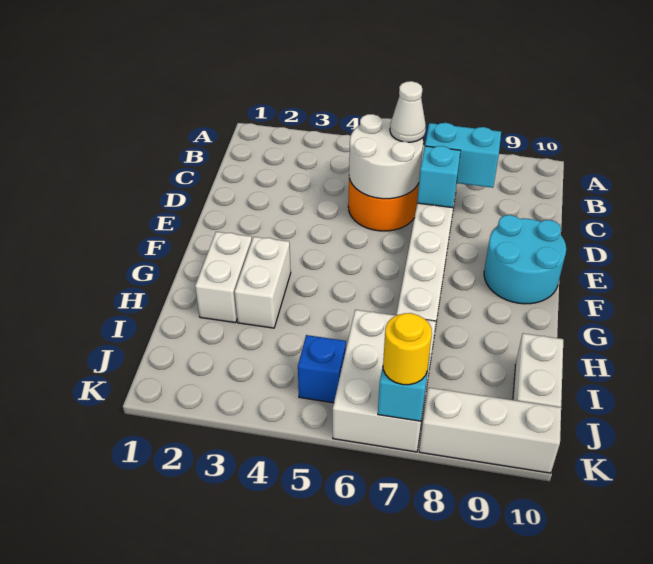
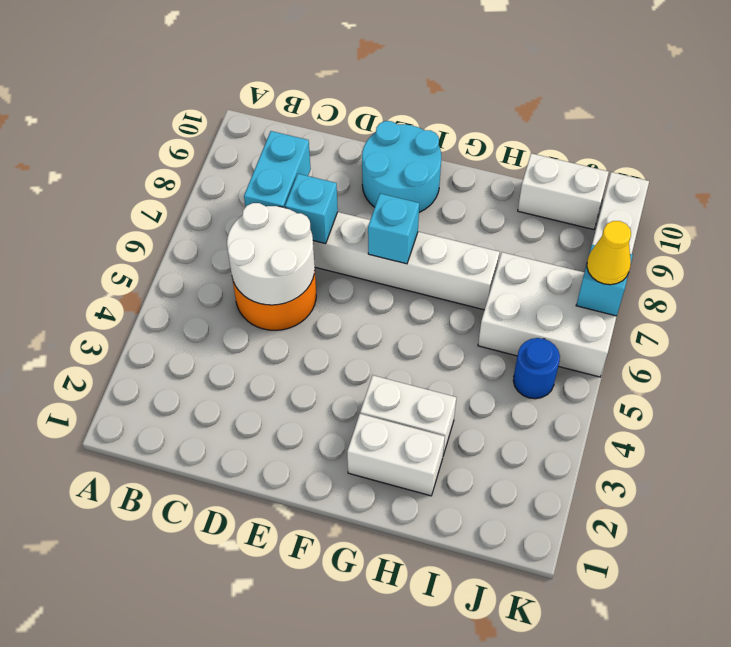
white cone C6 level 3 -> none
none -> cyan brick F7 level 2
blue brick J5 level 1 -> blue round brick J5 level 1
yellow round brick K7 level 3 -> yellow cone K7 level 3

